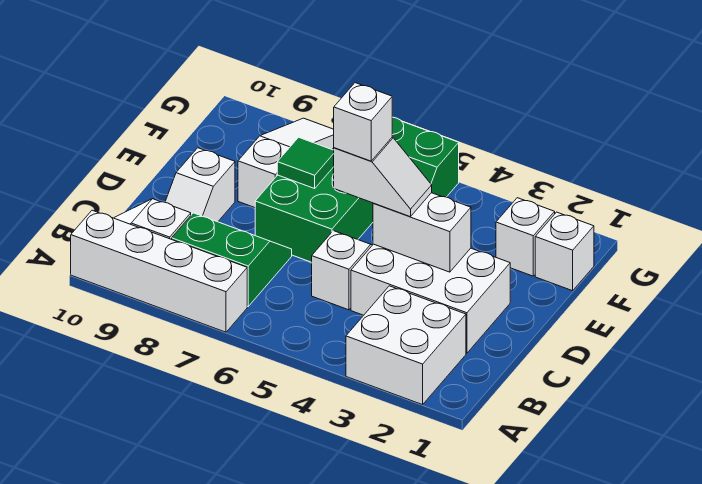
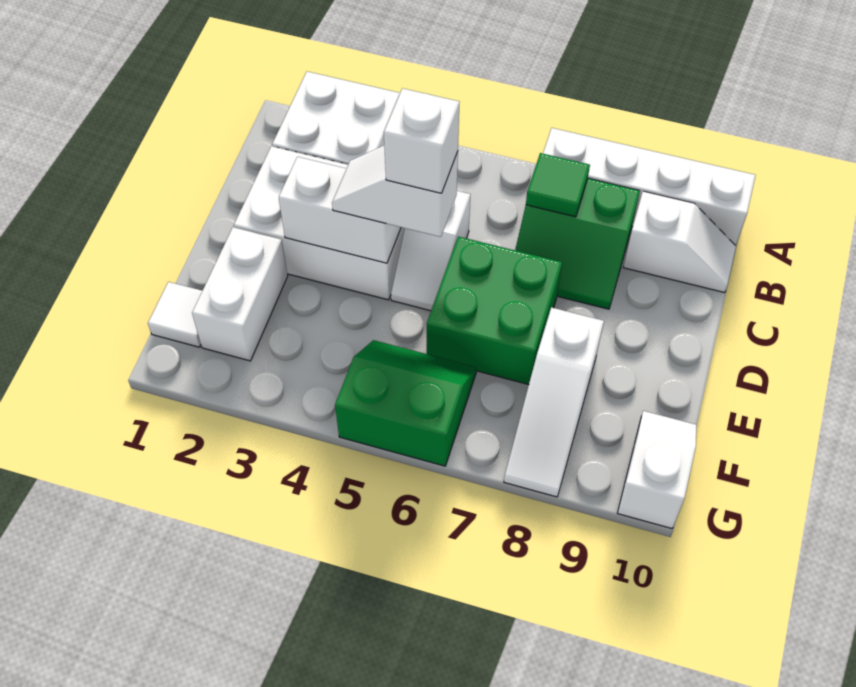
white slope C9:D9 level 1 top D -> white slope F10:G10 level 1 top G
green tile E7 level 2 -> green tile B7 level 2
white brick F1 level 1 -> white tile F1 level 1
white brick F2 level 1 -> white brick E2:F2 level 1

